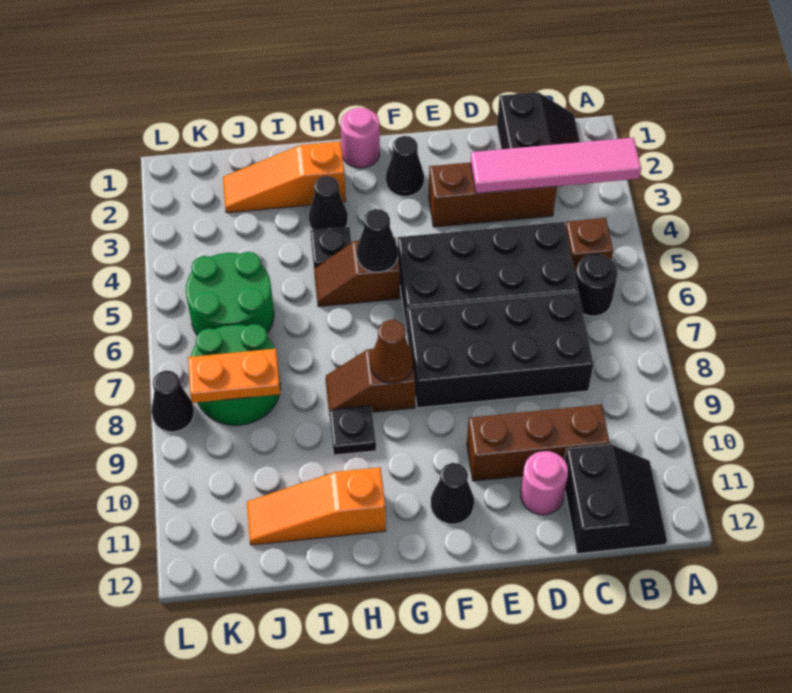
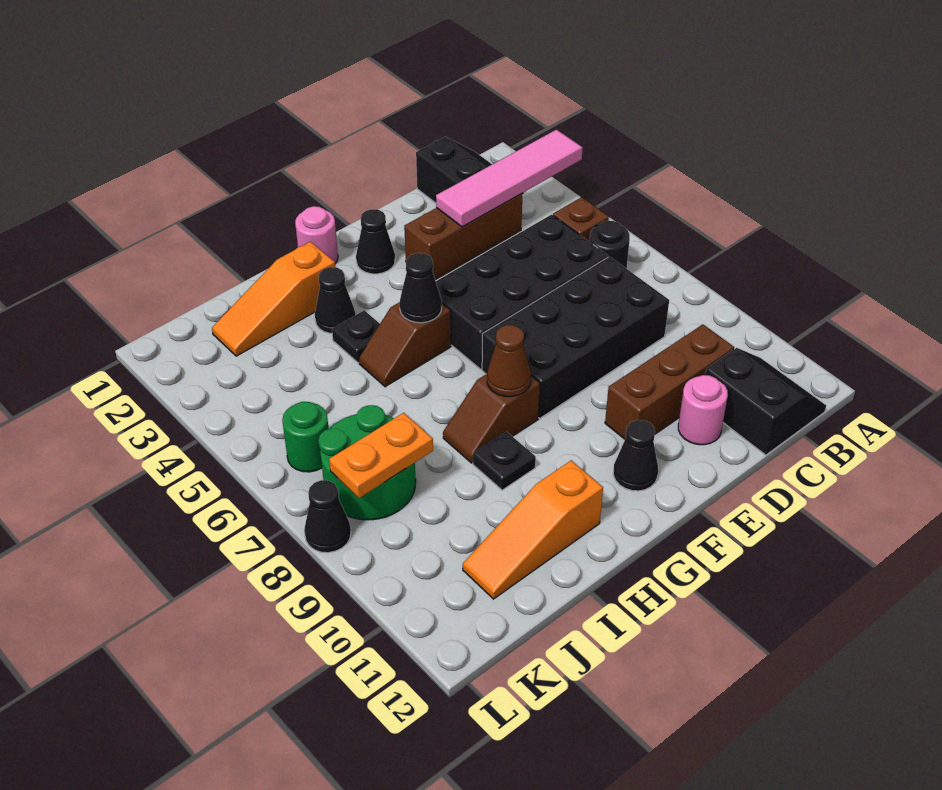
green round brick J5:K6 level 1 -> green round brick K6 level 1

